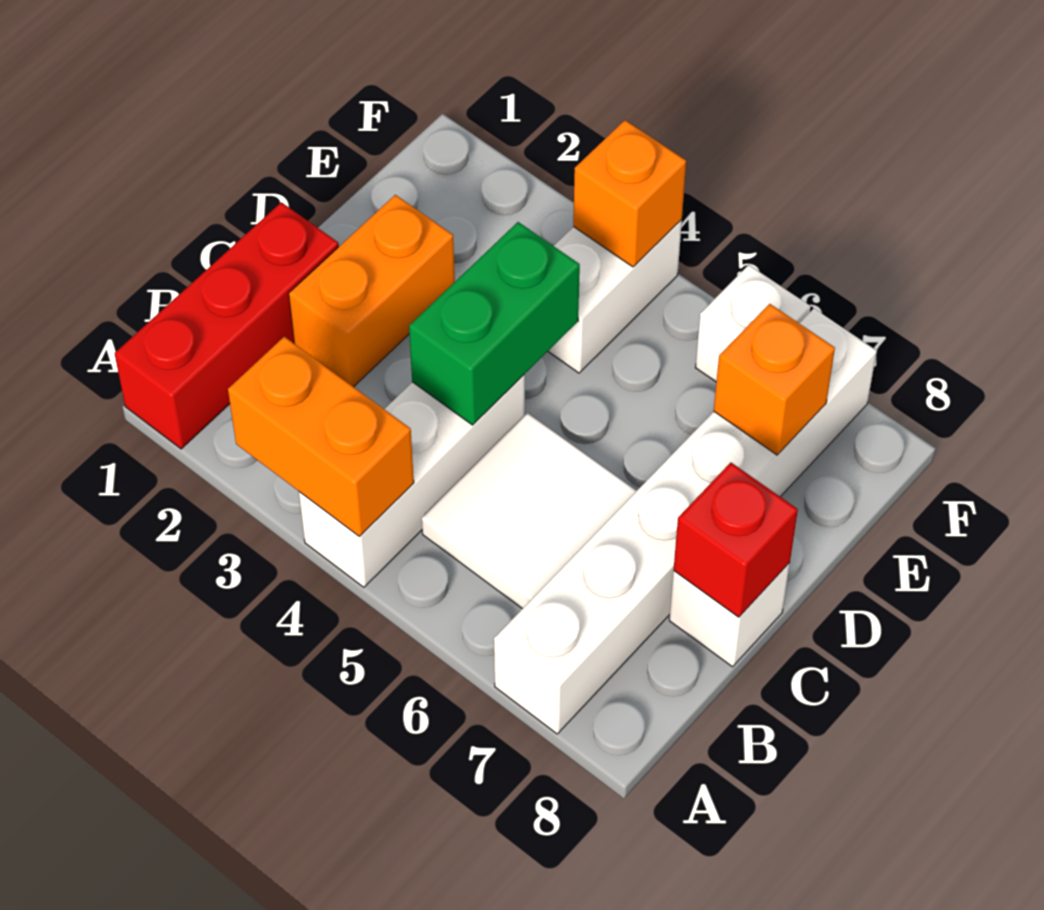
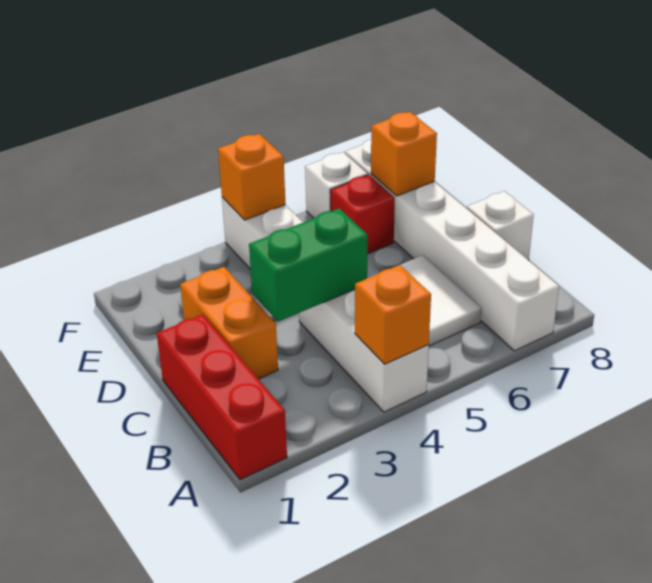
orange brick A3:A4 level 2 -> orange brick A4 level 2
green brick C4:D4 level 2 -> green brick C3:C4 level 2
red brick C8 level 2 -> red brick E6 level 1

